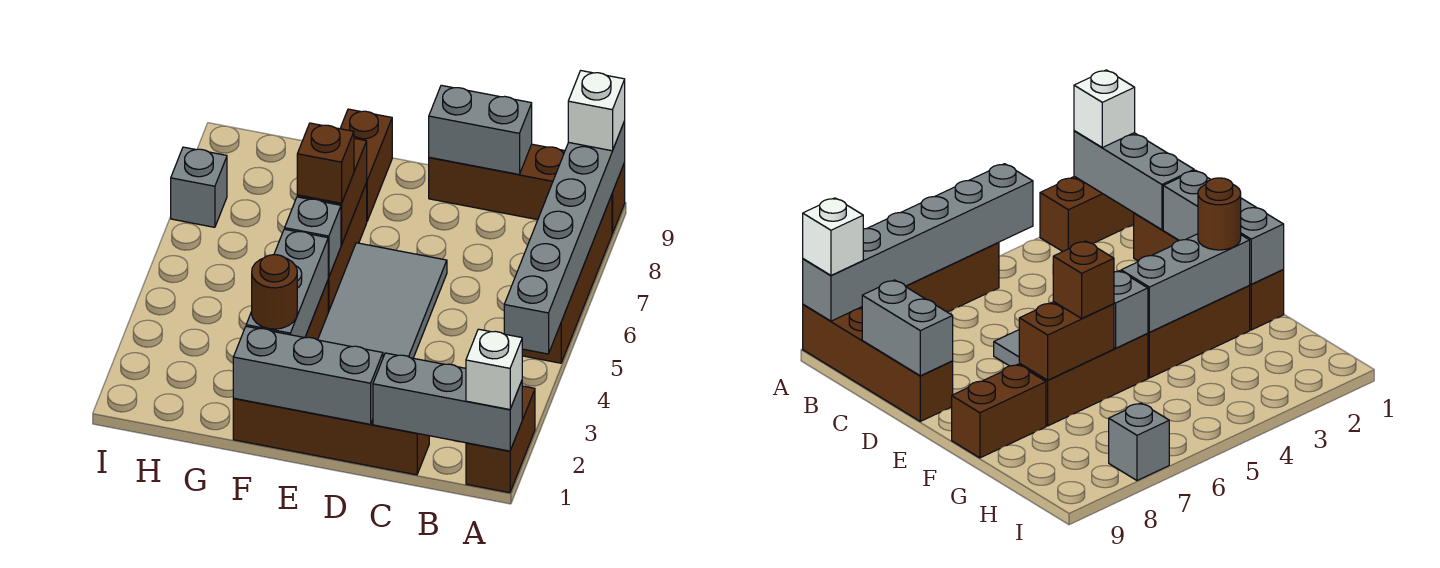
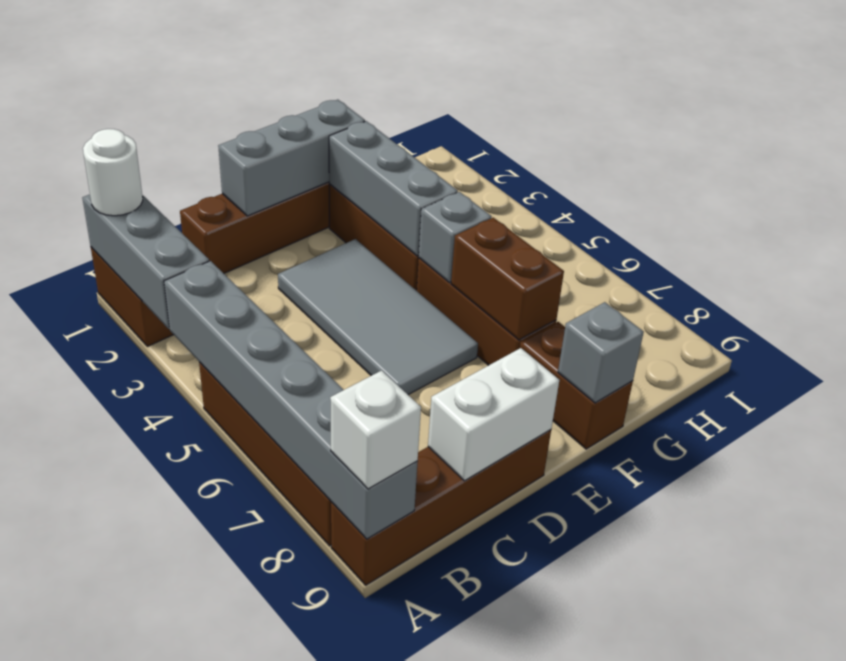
grey brick A1:C1 level 2 -> grey brick A1:A3 level 2
white brick A1 level 3 -> white round brick A1 level 3
grey brick C9:D9 level 2 -> white brick C9:D9 level 2
brown round brick F2 level 3 -> none
brown brick F6 level 3 -> none
grey brick I7 level 1 -> grey brick F9 level 2

